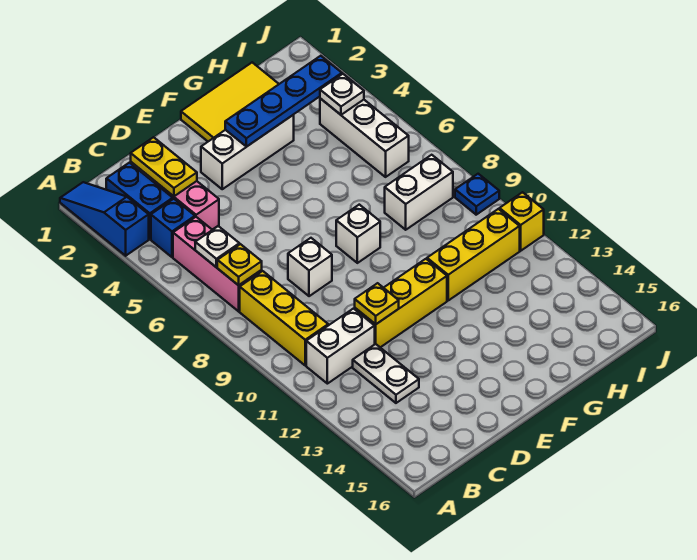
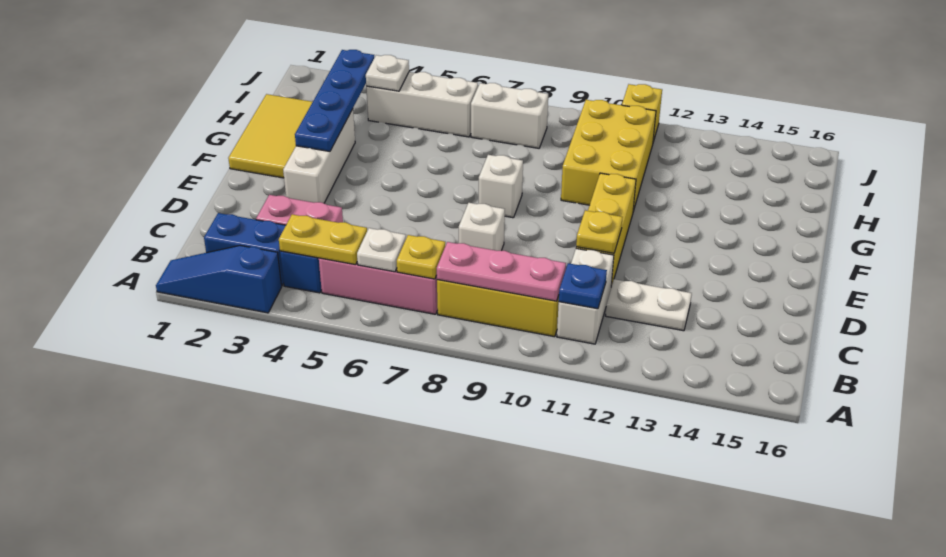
none -> pink plate B8:B10 level 2
yellow plate C2:C3 level 2 -> yellow plate B4:B5 level 2
yellow brick G11:I11 level 1 -> yellow brick G10:I11 level 1
white brick H8:I8 level 1 -> white brick I7:I8 level 1
blue plate J9 level 1 -> blue plate B11 level 2

